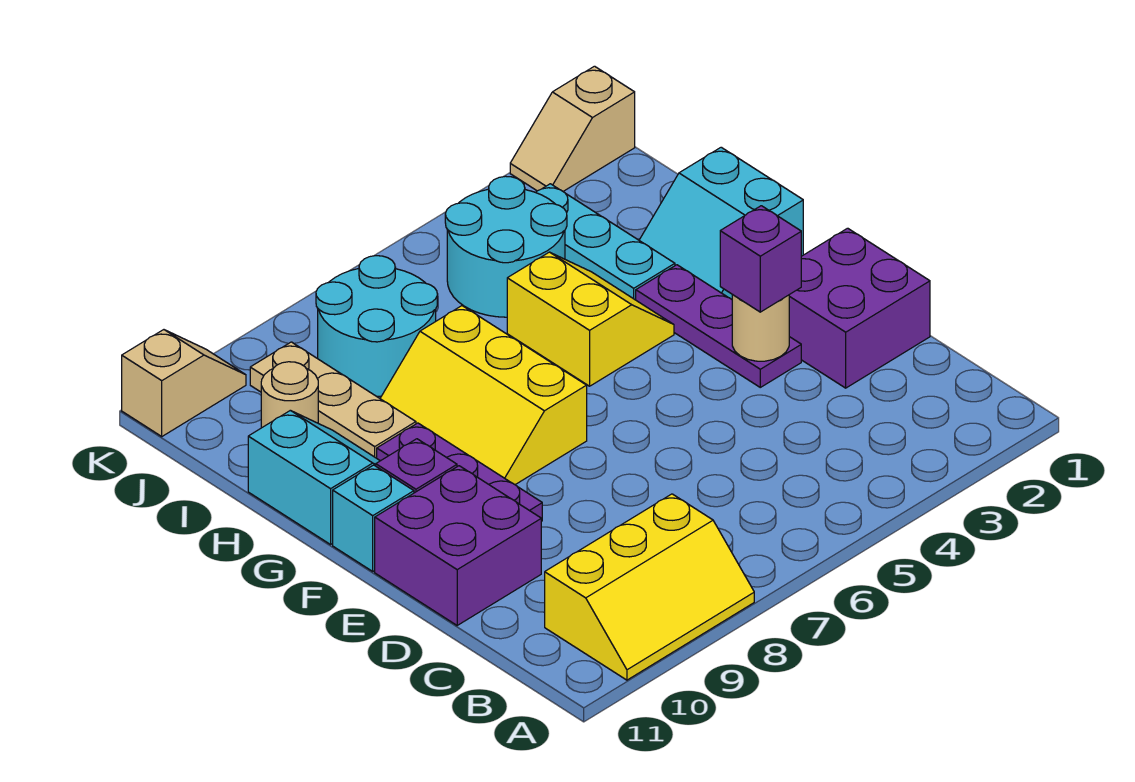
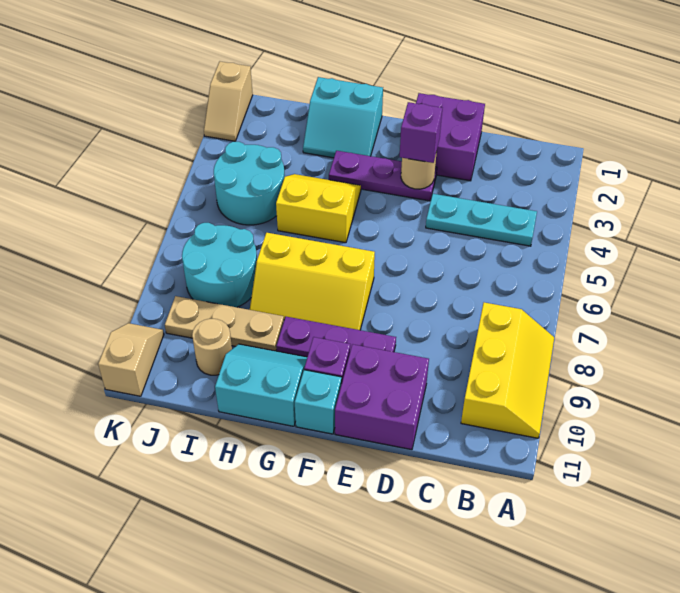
cyan plate H3:J3 level 1 -> cyan plate B4:D4 level 1

